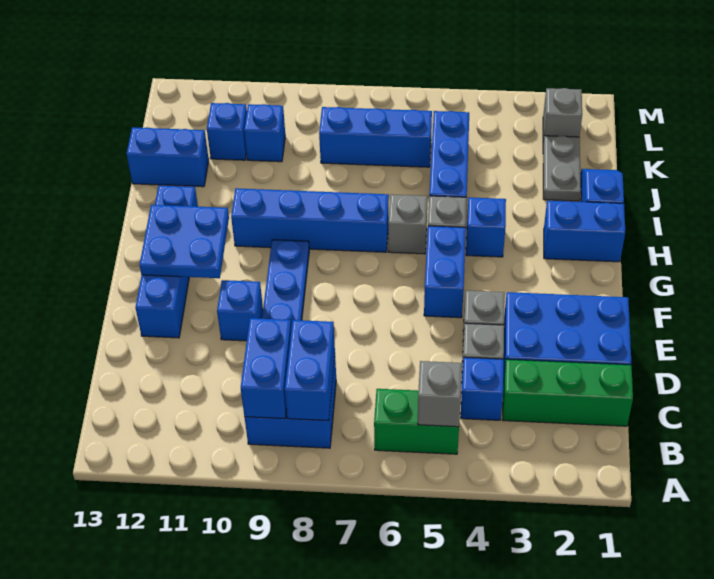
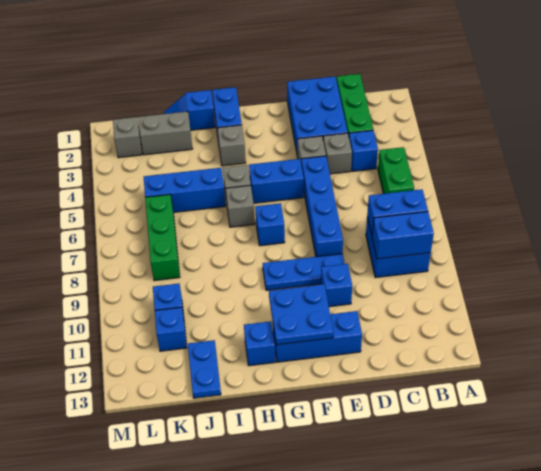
grey brick B5 level 2 -> grey brick H3 level 1
blue brick H4 level 1 -> blue brick G7 level 1
blue brick H7:H10 level 1 -> blue brick E5:E8 level 1
grey plate J2:K2 level 1 -> grey brick J2:K2 level 1
blue brick J12:J13 level 1 -> blue plate J12:J13 level 1
blue brick K6:K8 level 1 -> green brick K6:K8 level 1

